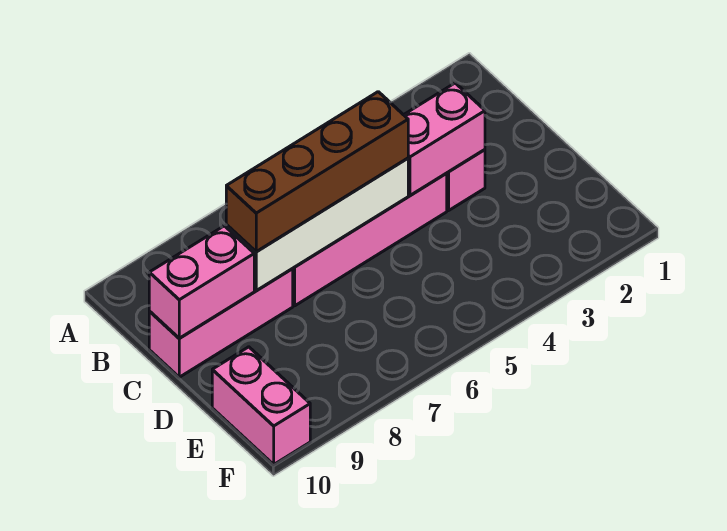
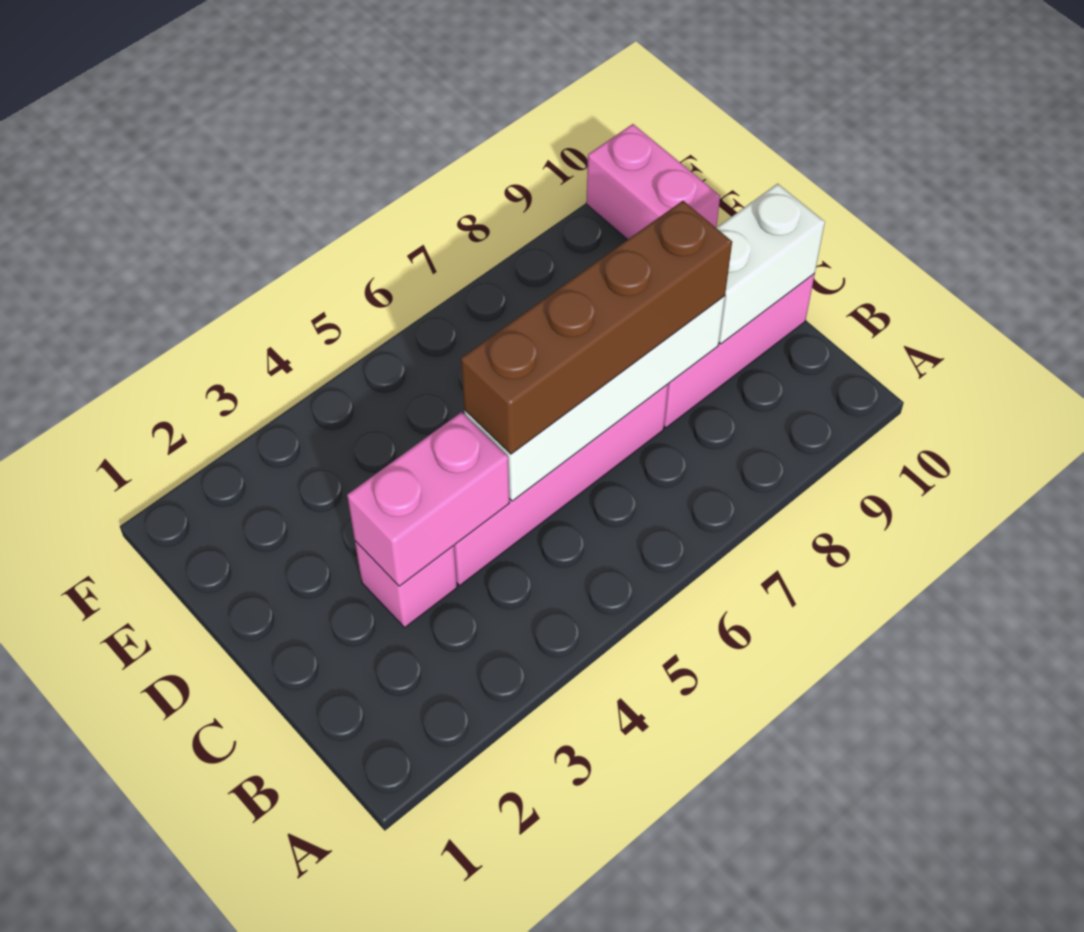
pink brick C9:C10 level 2 -> white brick C9:C10 level 2

